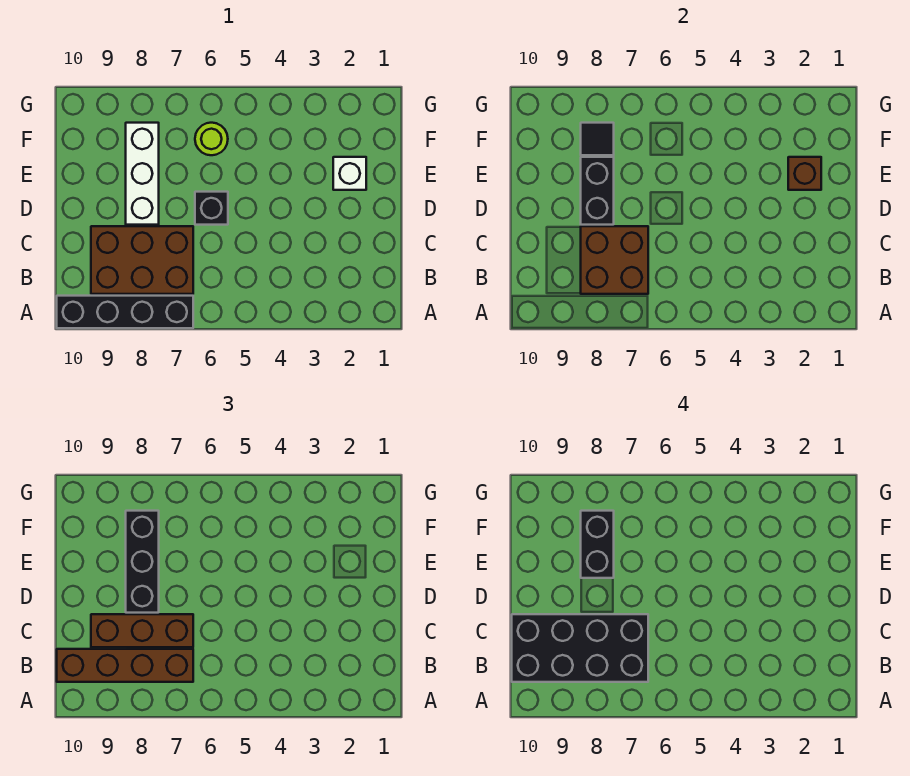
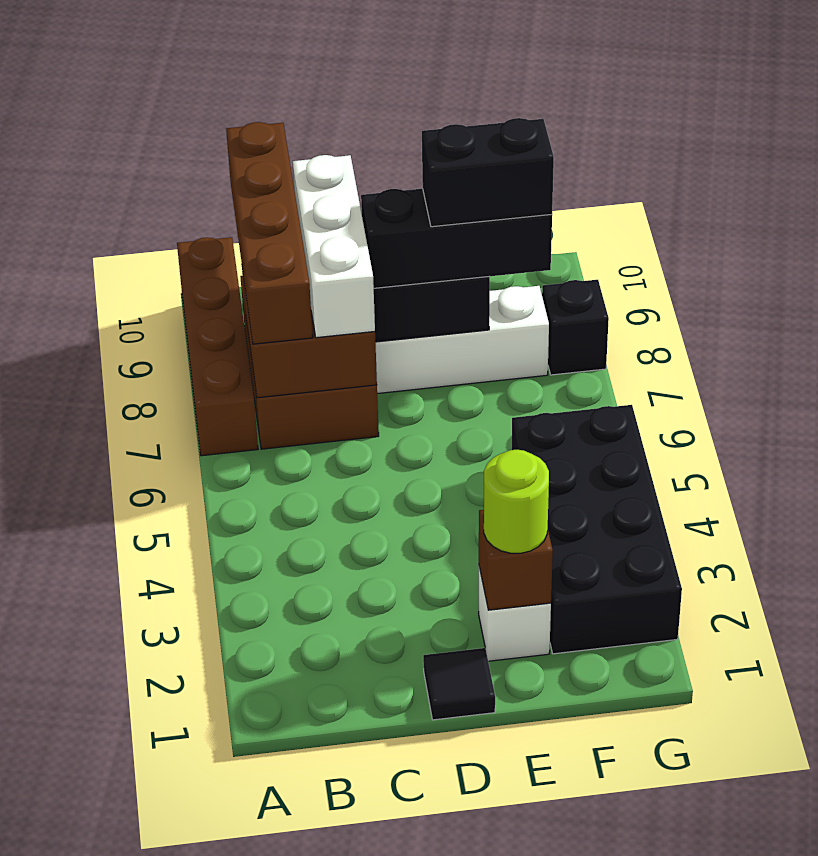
black brick A7:A10 level 1 -> brown brick A7:A10 level 1
black brick B7:C10 level 4 -> black brick F2:G5 level 1
brown brick C7:C9 level 3 -> white brick C7:C9 level 3
black brick D6 level 1 -> black brick G8 level 1
lime round brick F6 level 1 -> lime round brick E2 level 3
black tile F8 level 2 -> black tile D1 level 1

